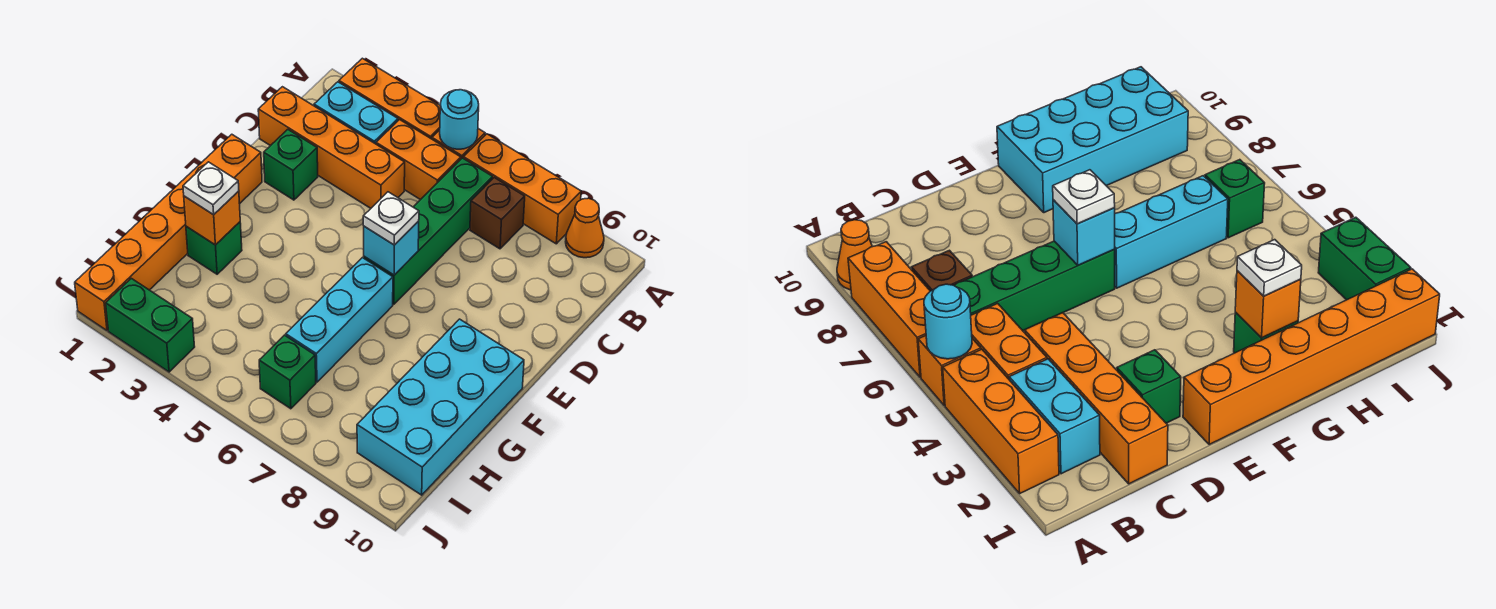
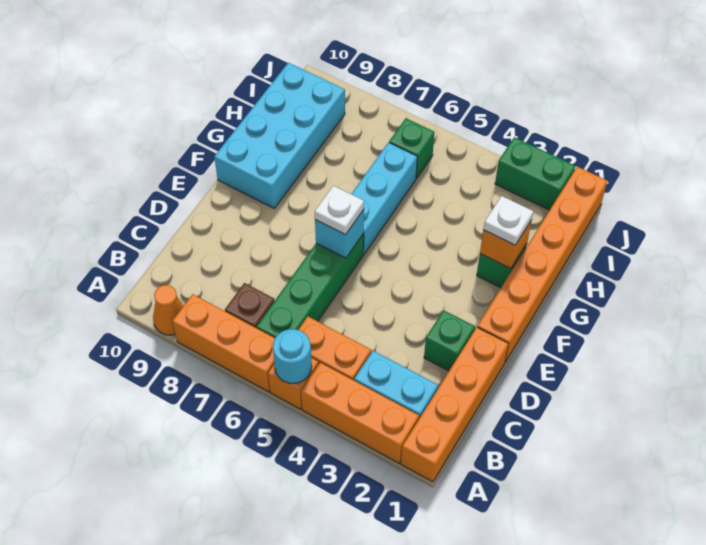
orange brick C1:C4 level 1 -> orange brick A1:D1 level 1

